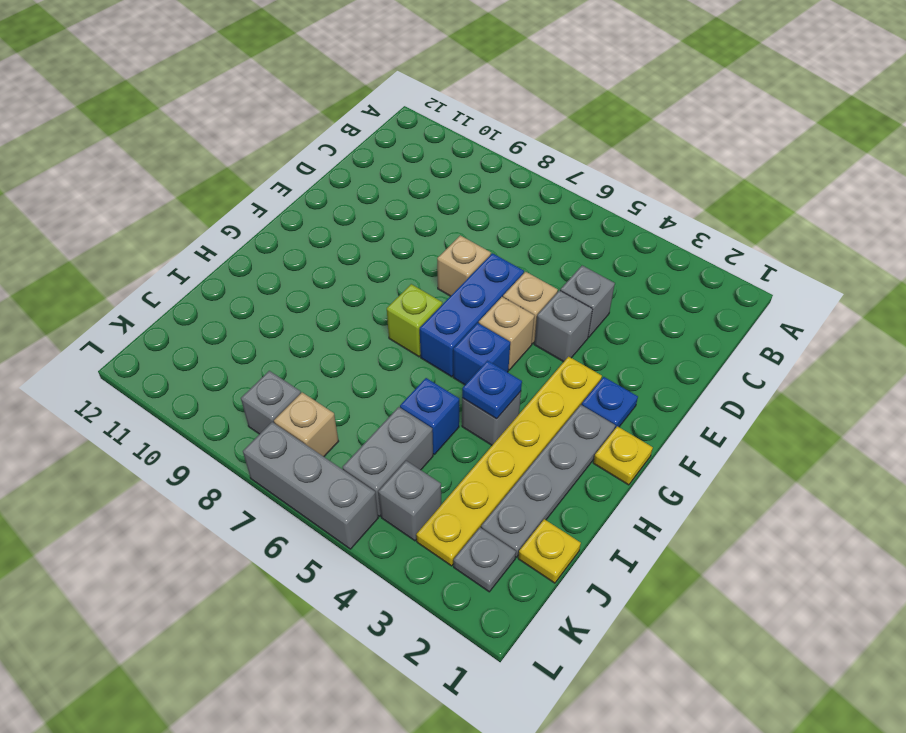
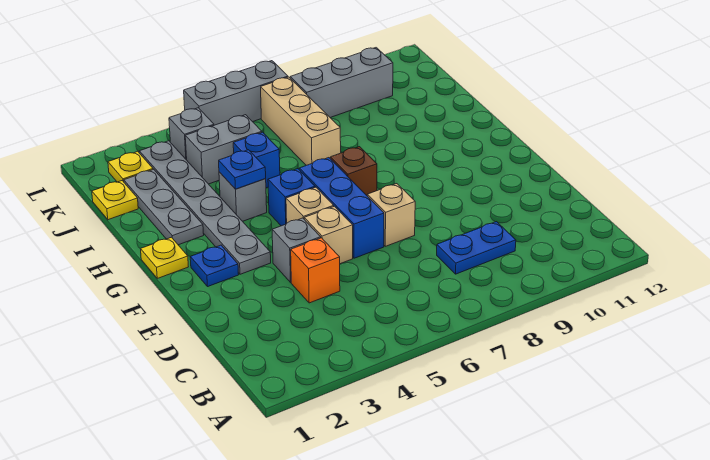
none -> blue plate C8:C9 level 1
grey brick D4 level 1 -> orange brick D4 level 1
yellow plate F3:K3 level 1 -> grey plate F3:K3 level 1
grey plate G2:J2 level 1 -> grey plate H2:J2 level 1
lime brick G7 level 1 -> brown brick G7 level 1
grey brick J5:K5 level 1 -> grey brick J4:J5 level 1
grey plate K2 level 1 -> yellow plate K2 level 1
tan brick K7 level 1 -> tan brick I7:K7 level 1
grey brick K8 level 1 -> grey brick K8:K10 level 1

